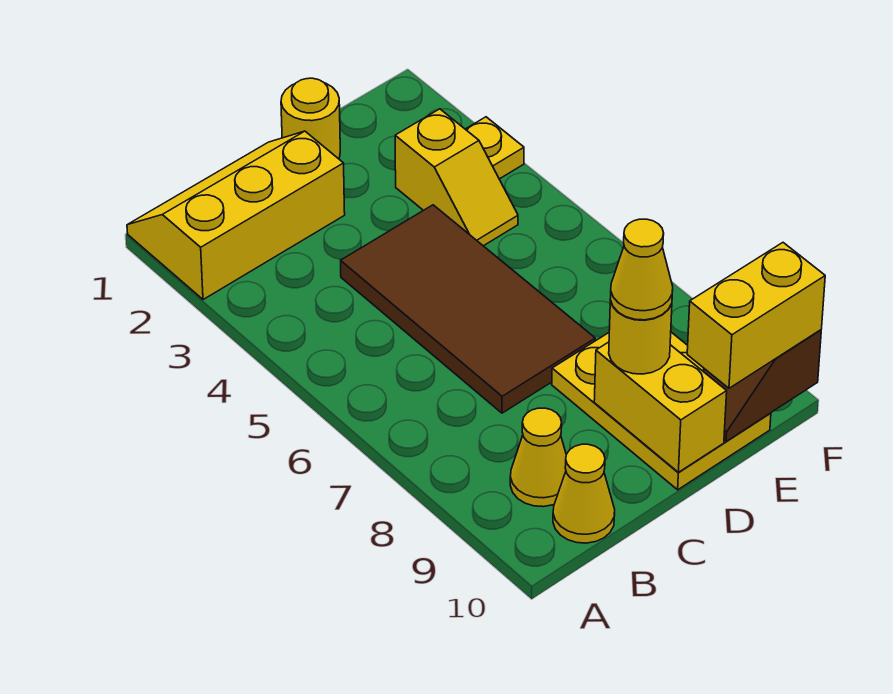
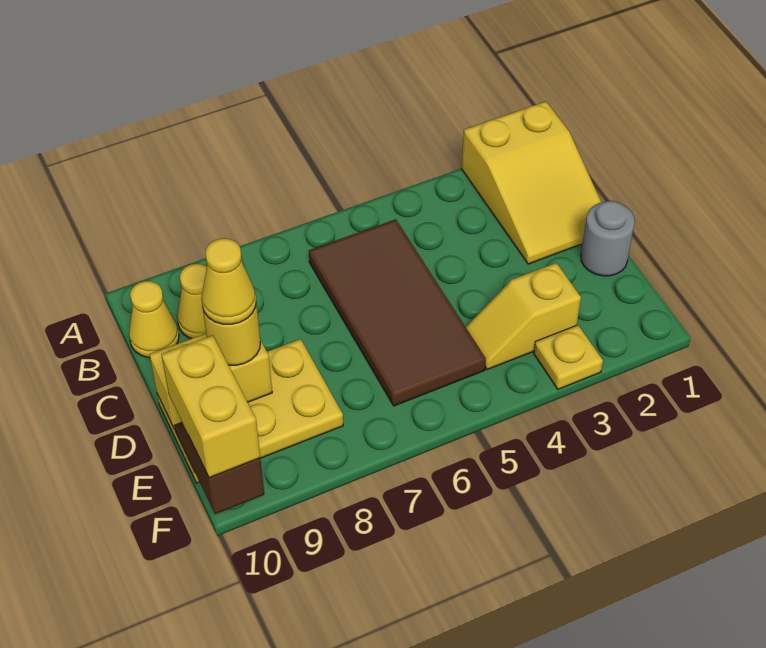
yellow slope A1:C2 level 1 top 2 -> yellow slope A1:C2 level 1 top A
brown tile C4:D7 level 1 -> brown tile B5:E6 level 1
yellow round brick D1 level 1 -> grey round brick D1 level 1

